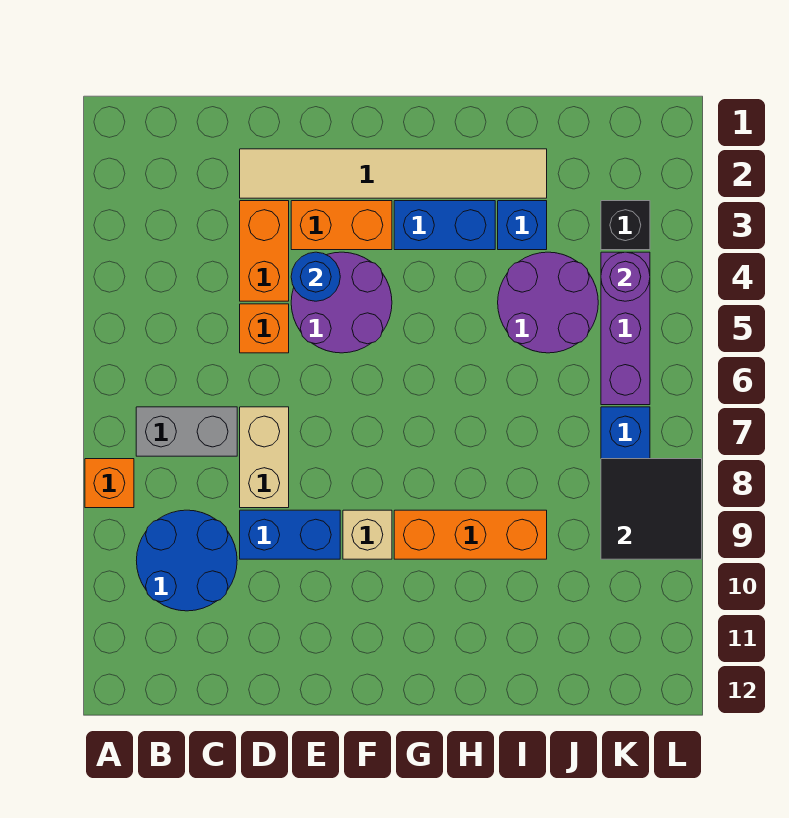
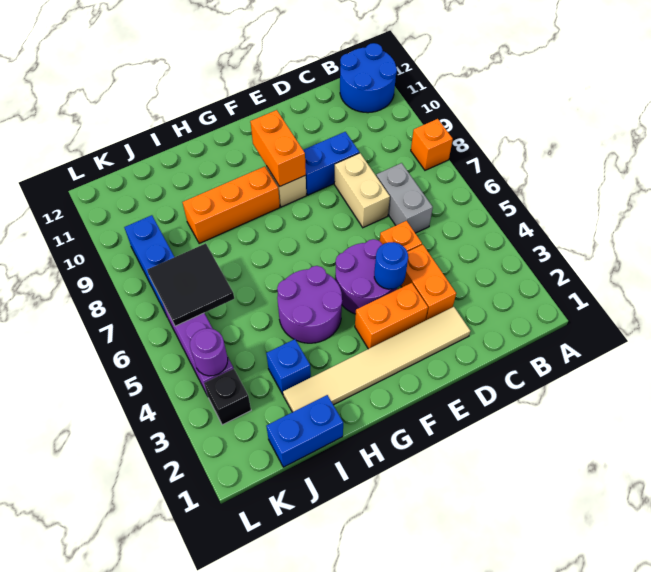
grey brick B7:C7 level 1 -> grey brick C6:C7 level 1
blue round brick B9:C10 level 1 -> blue round brick A11:B12 level 1
none -> orange brick F9:F10 level 2
blue brick G3:H3 level 1 -> blue brick I1:J1 level 1
purple round brick I4:J5 level 1 -> purple round brick G4:H5 level 1
black tile K8:L9 level 2 -> black tile J6:K7 level 2

